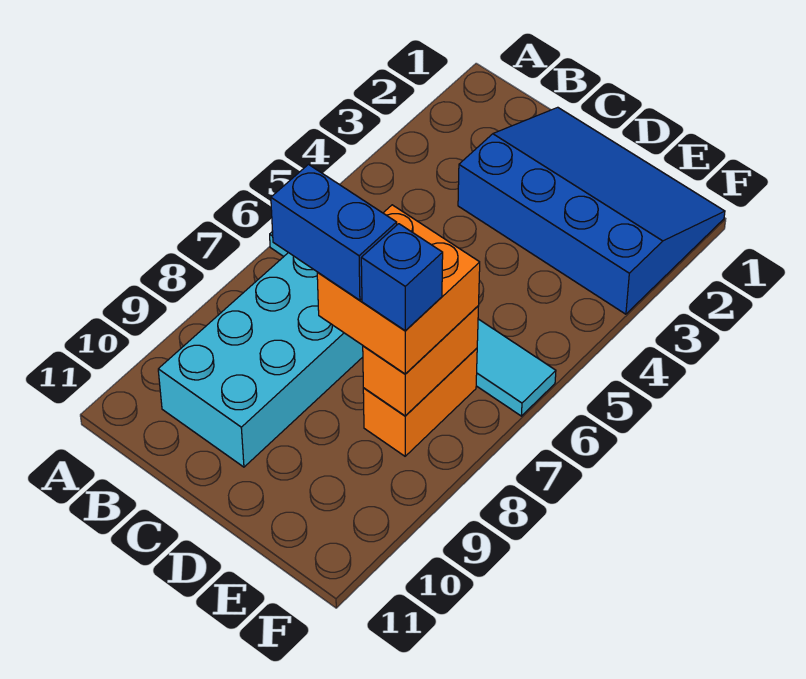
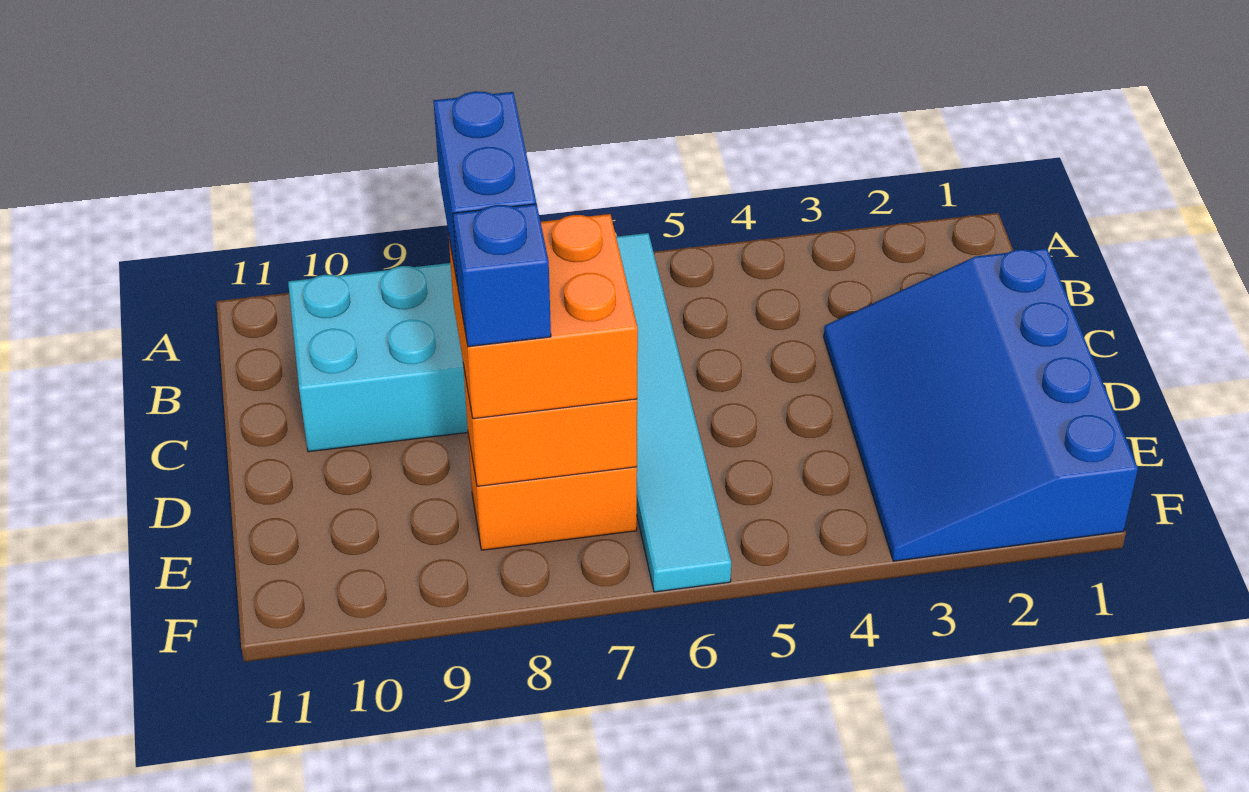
blue slope C1:F3 level 1 top 3 -> blue slope C1:F3 level 1 top 1

